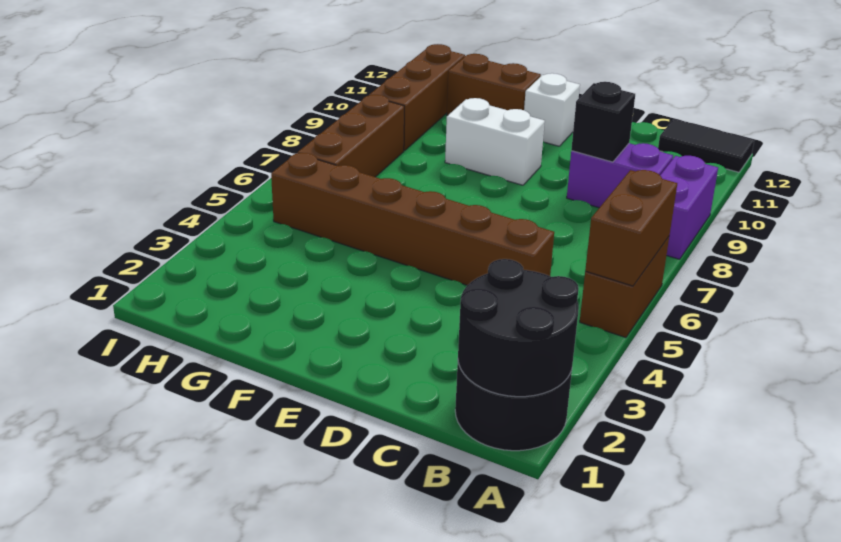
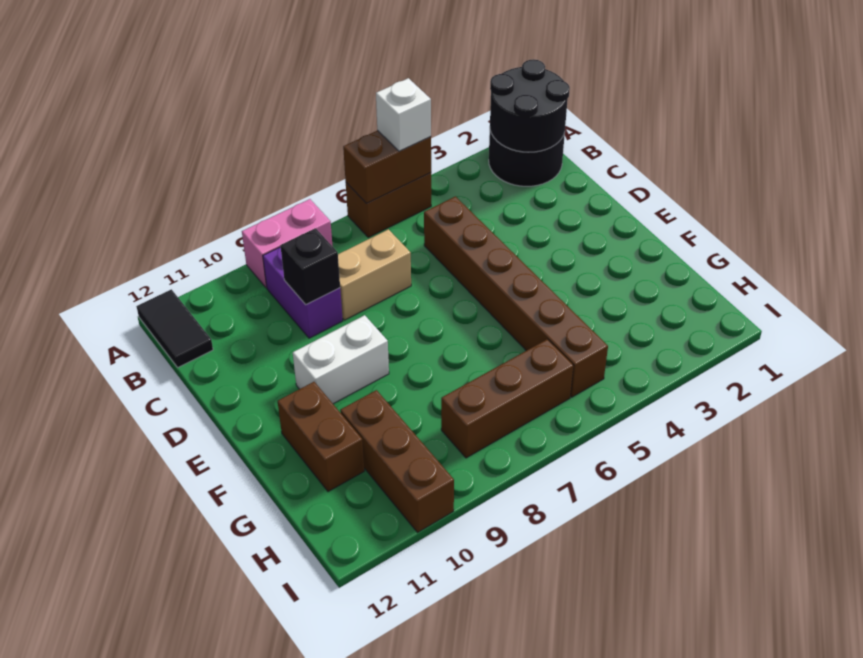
purple brick A8:A9 level 1 -> pink brick A8:A9 level 1
none -> tan brick C7:C8 level 1
white brick E9:F9 level 1 -> white brick E9:E10 level 1
white brick E11 level 1 -> white brick A5 level 3
brown brick H9:H11 level 1 -> brown brick G10:I10 level 1

